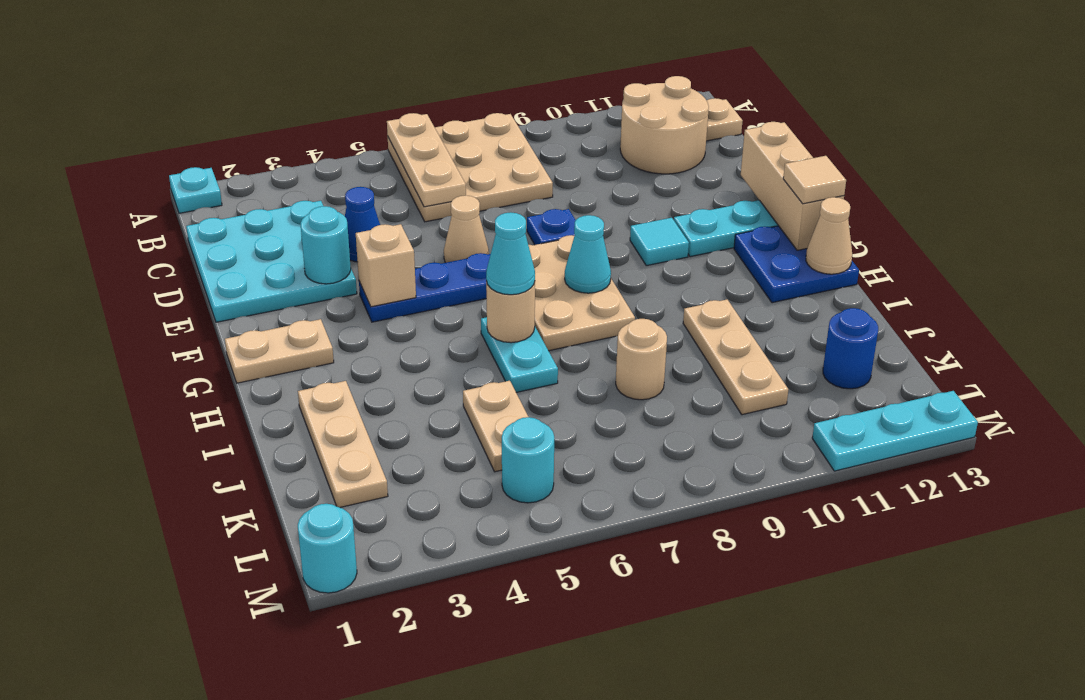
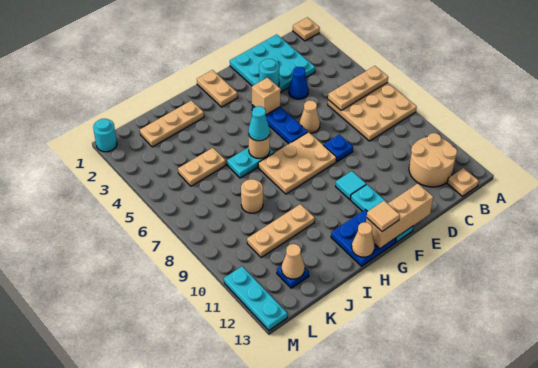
cyan plate A1 level 1 -> tan plate A1 level 1
cyan cone G8 level 2 -> none
blue round brick K12 level 1 -> blue plate K12 level 1
none -> tan cone K12 level 2
cyan round brick L5 level 1 -> none

